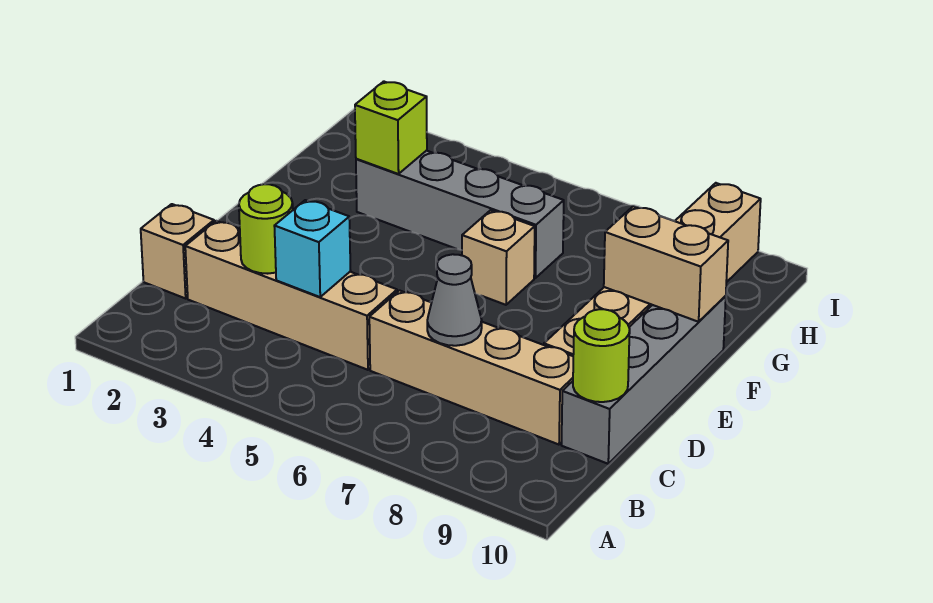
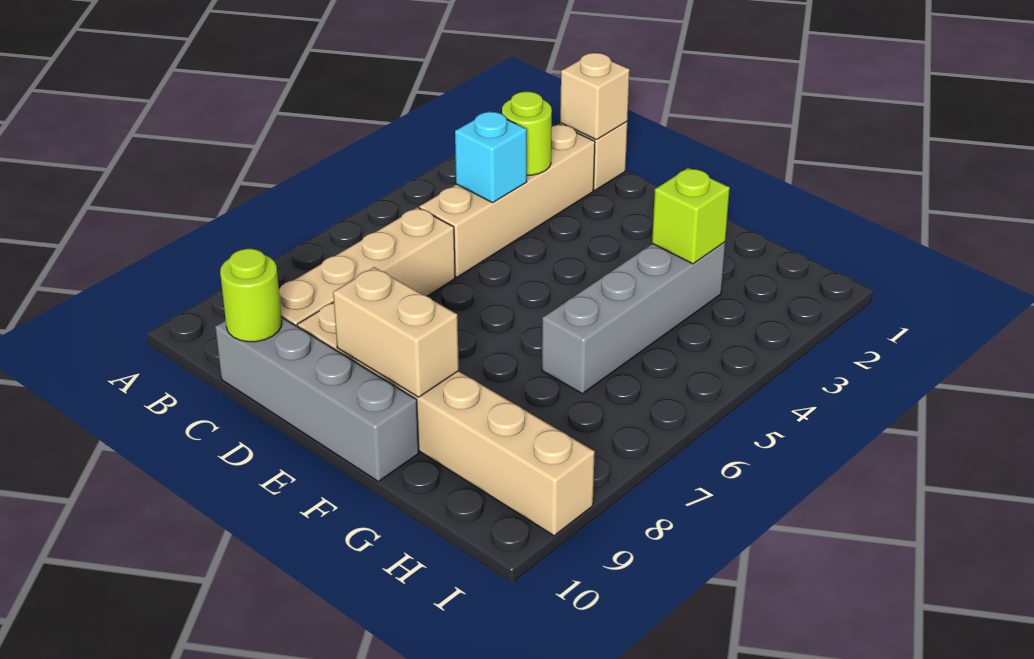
grey cone C7 level 2 -> none
tan brick F6 level 1 -> tan brick C1 level 2
tan brick F9:F10 level 2 -> tan brick E9:F9 level 2

